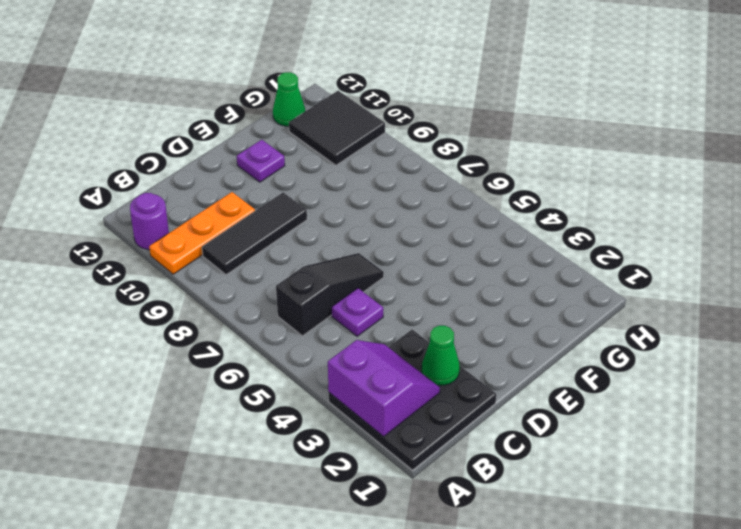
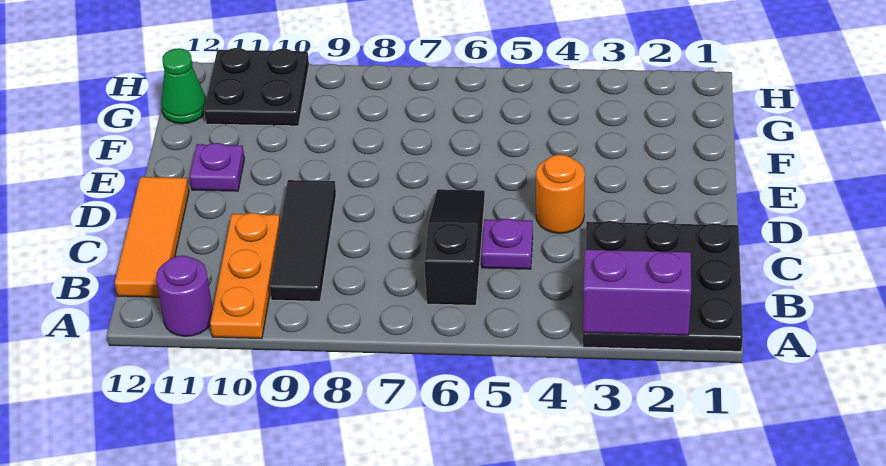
none -> orange tile B12:D12 level 1
green cone C2 level 2 -> none
none -> orange round brick D4 level 1
black tile G10:H11 level 1 -> black plate G10:H11 level 1

